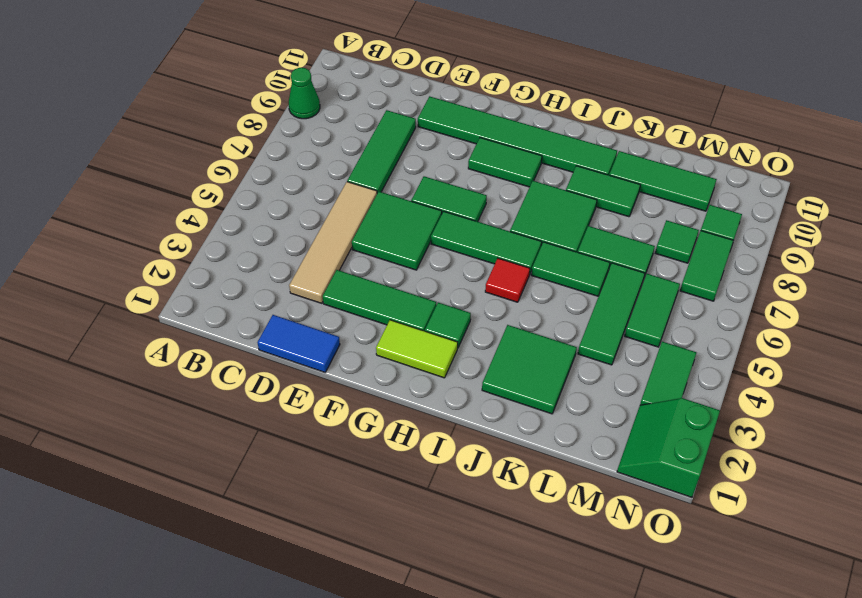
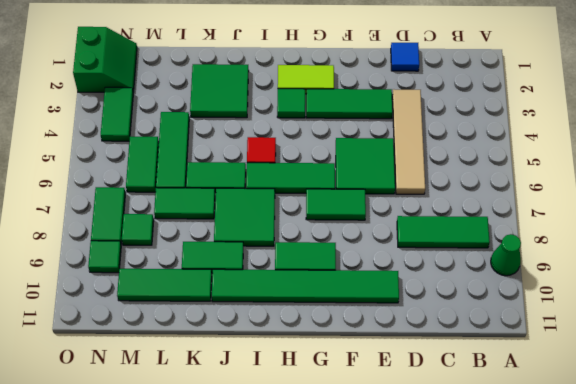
blue tile D1:E1 level 1 -> blue tile D1 level 1
green tile D7:D9 level 1 -> green tile B8:D8 level 1

